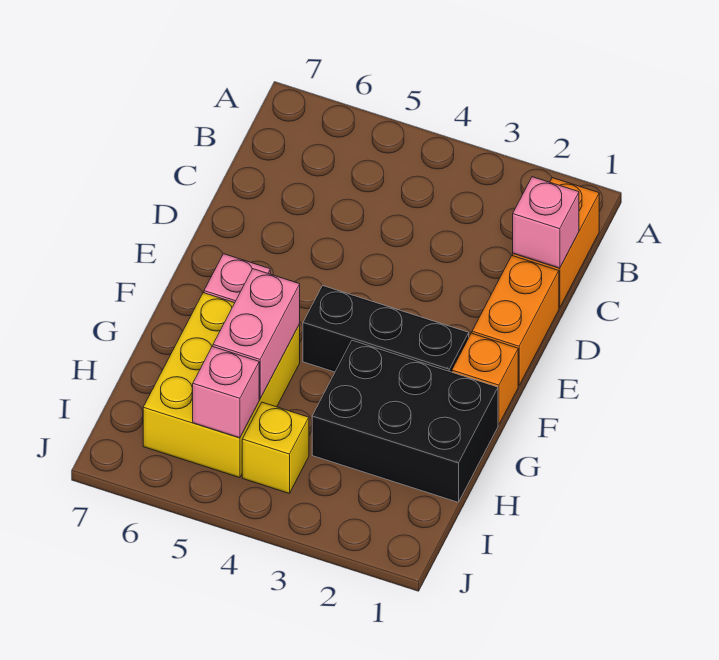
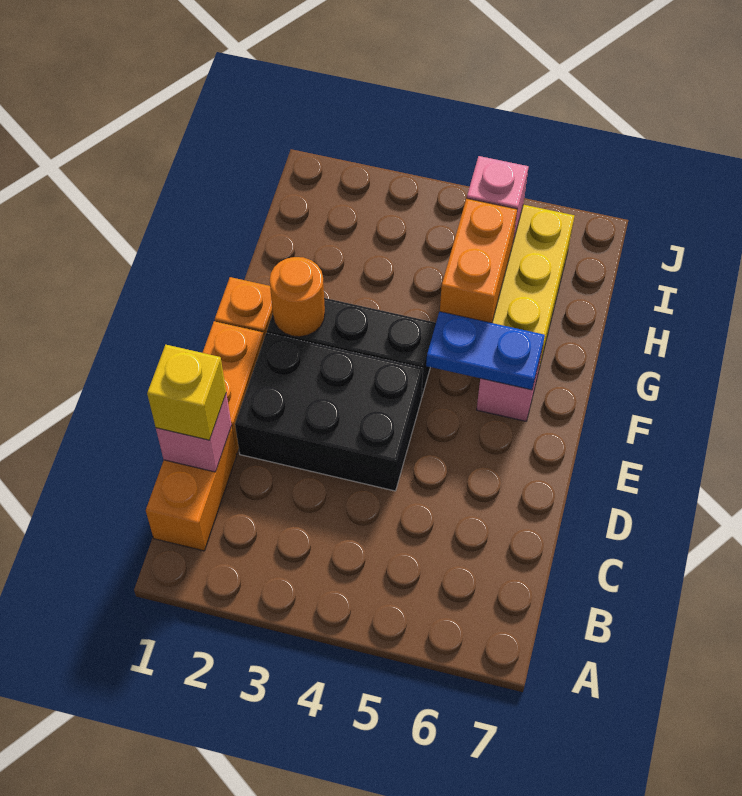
none -> orange round brick F2 level 2
none -> blue plate F5:F6 level 2
black brick G1:H3 level 1 -> black brick D2:E4 level 1
pink brick G5:H5 level 2 -> orange brick G5:H5 level 2
yellow brick I4 level 1 -> yellow brick C1 level 3

